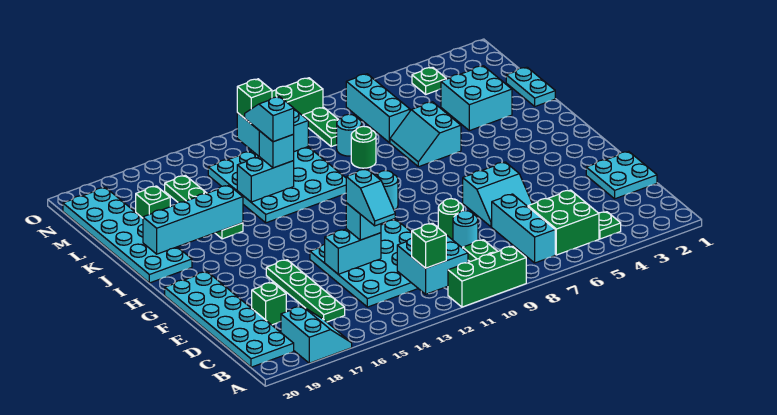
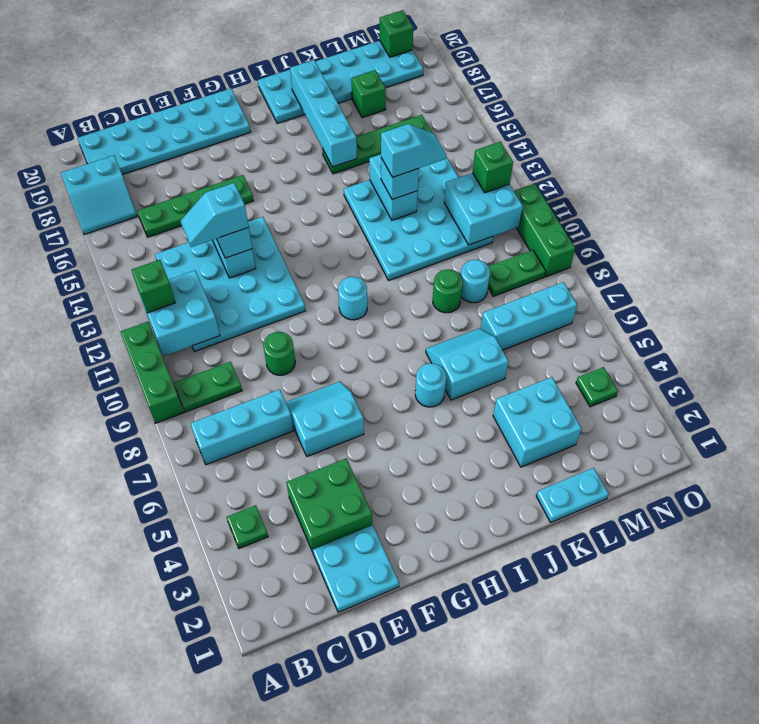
green brick B5:C6 level 1 -> green brick D3:E4 level 1
cyan round brick D9 level 1 -> cyan round brick I6 level 1
green brick D18 level 1 -> green brick N20 level 2
cyan slope E6:F7 level 1 top F -> cyan slope E6:F7 level 1 top 6

